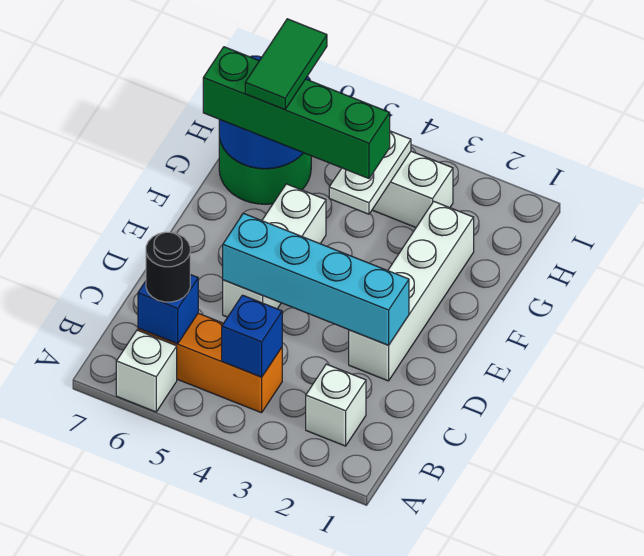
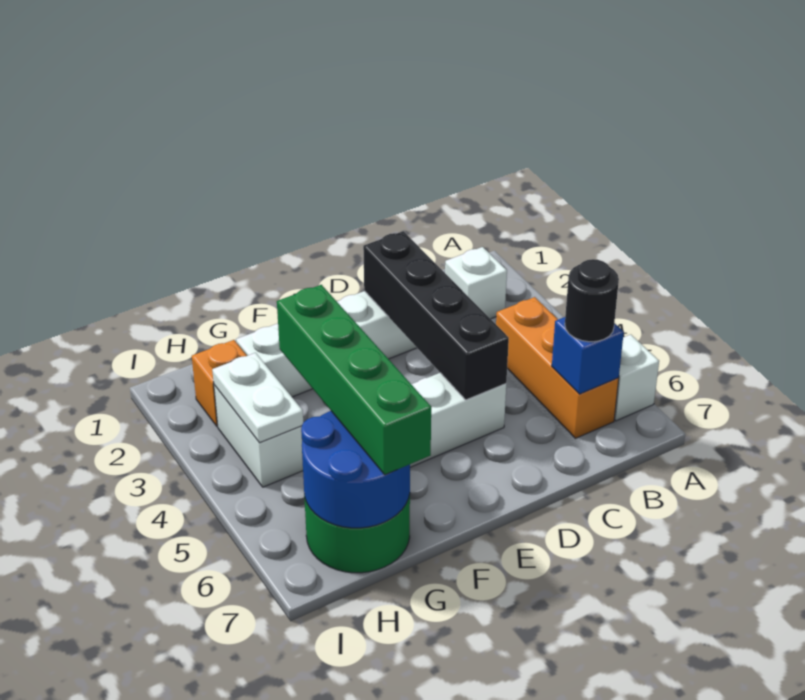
blue brick B4 level 2 -> none
cyan brick D2:D5 level 2 -> black brick D2:D5 level 2
white plate G4:H4 level 2 -> white plate H3:H4 level 2
green tile G6:H6 level 4 -> none
none -> orange brick H2 level 1

